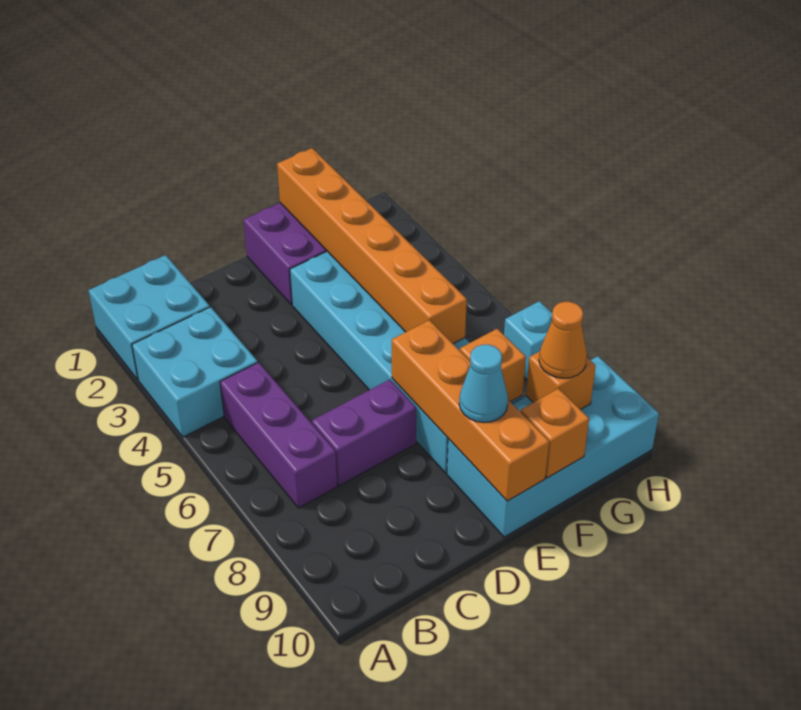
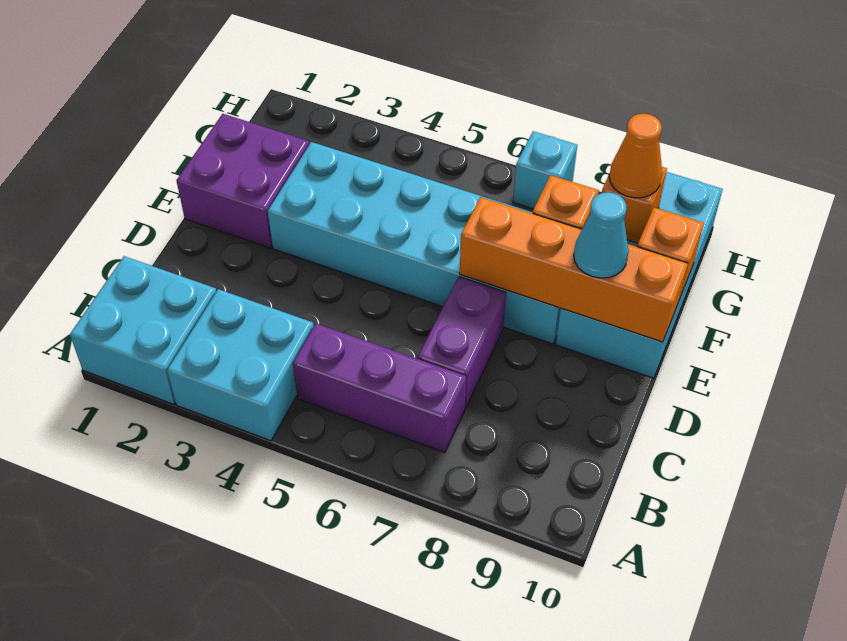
orange brick F1:F6 level 2 -> none

